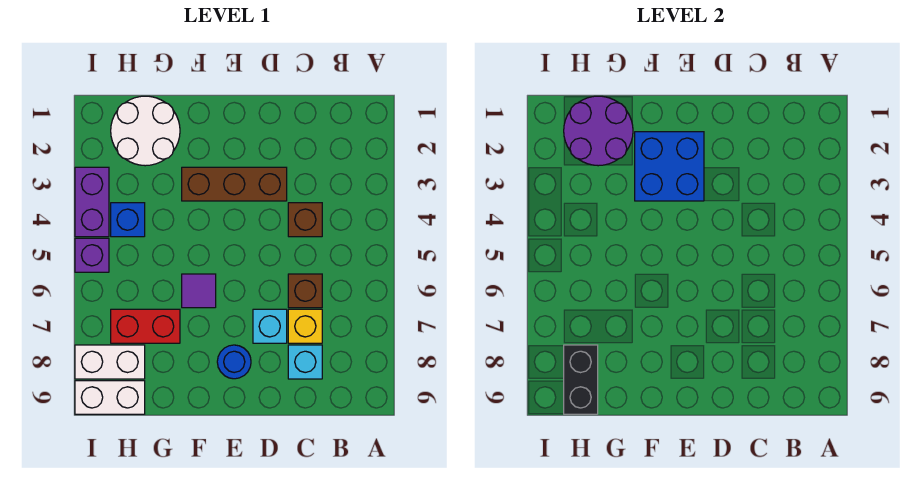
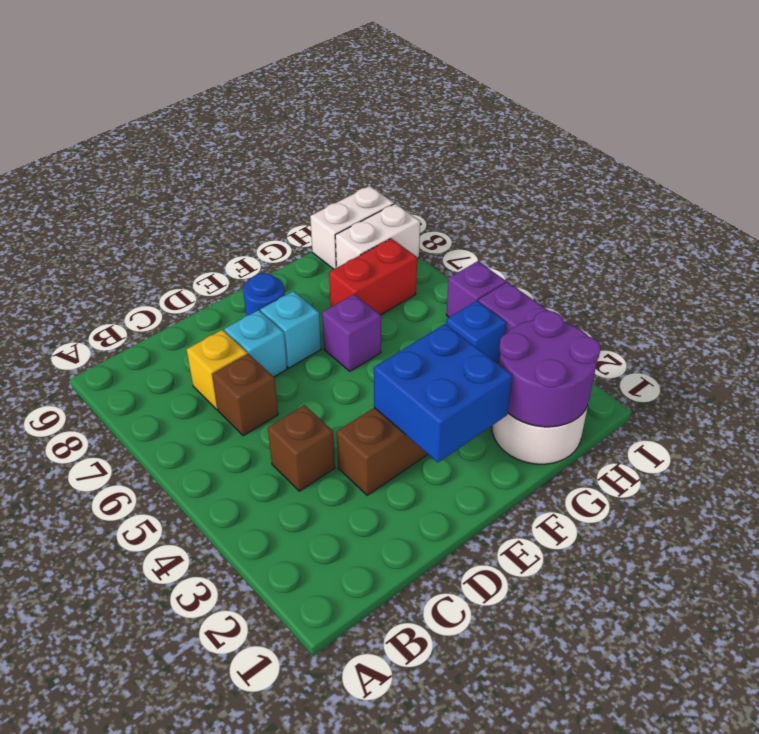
cyan brick C8 level 1 -> cyan brick E7 level 1
purple tile F6 level 1 -> purple brick F6 level 1
black brick H8:H9 level 2 -> none

